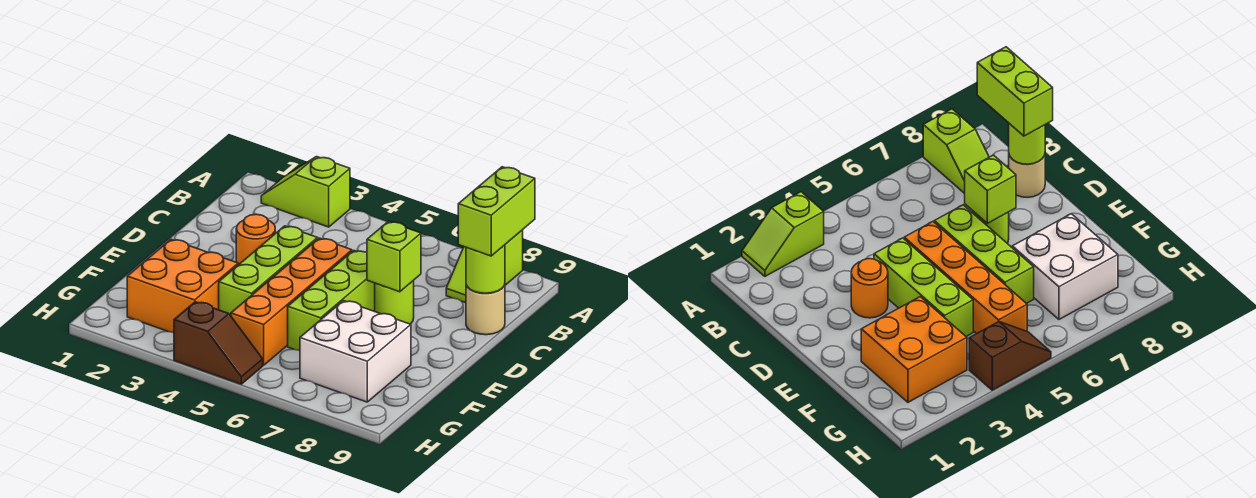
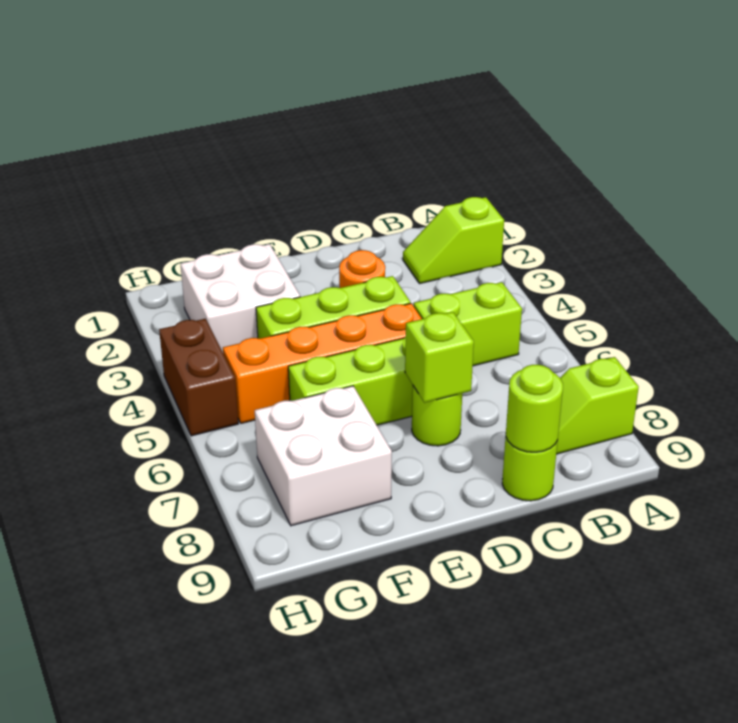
lime slope A2:A3 level 1 top 3 -> lime slope A2:B2 level 1 top A
lime brick B9:C9 level 3 -> lime brick B5:C5 level 1
tan round brick C9 level 1 -> lime round brick C9 level 1
orange brick F2:G3 level 1 -> white brick F2:G3 level 1
brown slope H4:H5 level 1 top 4 -> brown brick H4:H5 level 1

